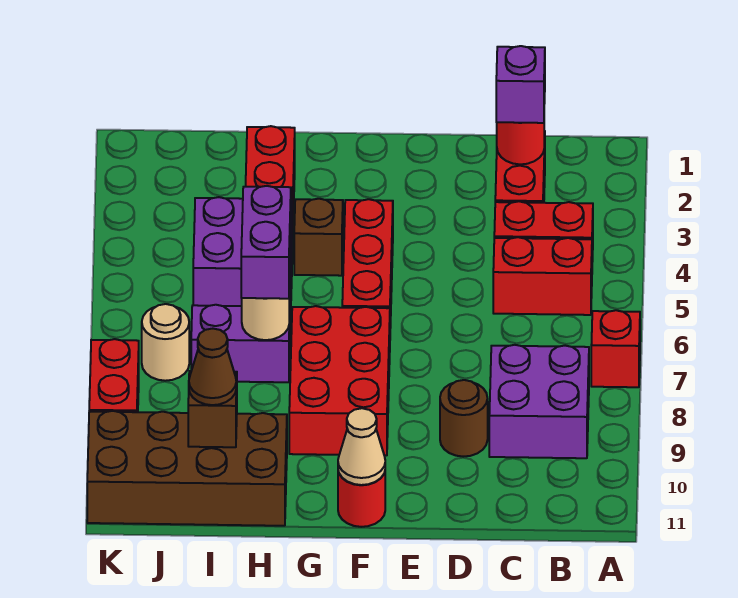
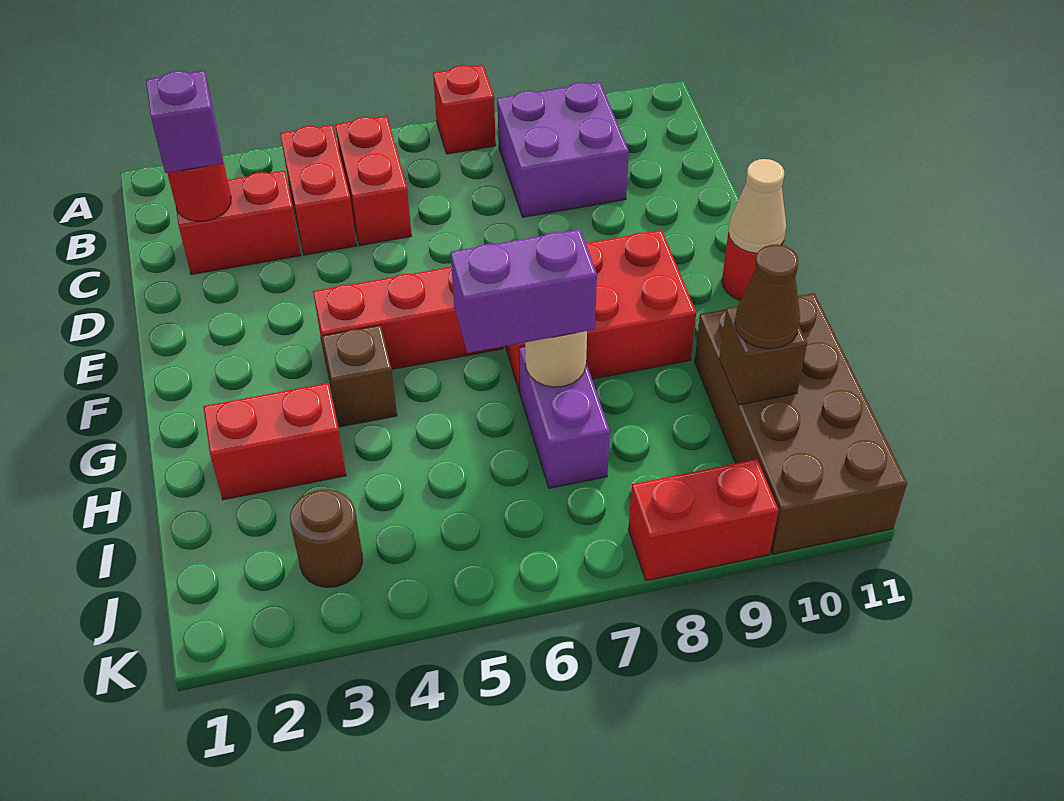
brown round brick D9 level 1 -> brown round brick J3 level 1
purple brick H4:I5 level 1 -> none
tan round brick J7 level 1 -> none

